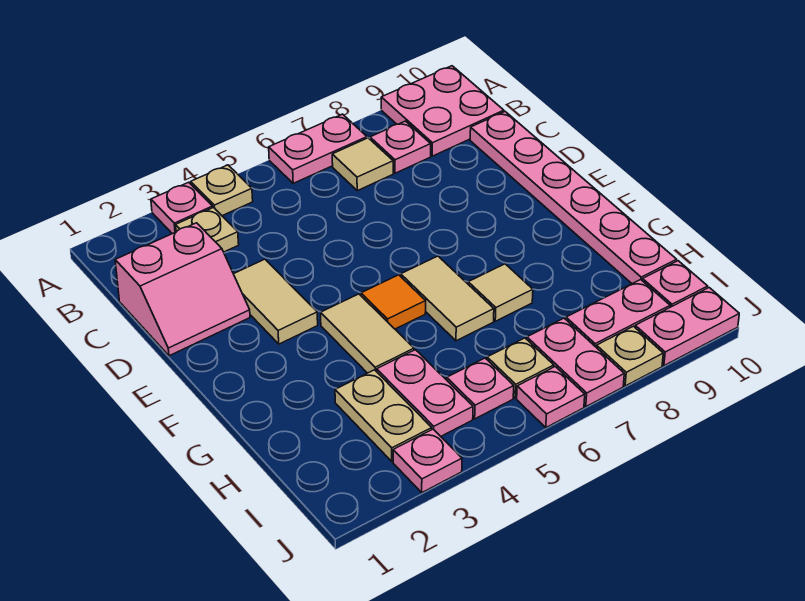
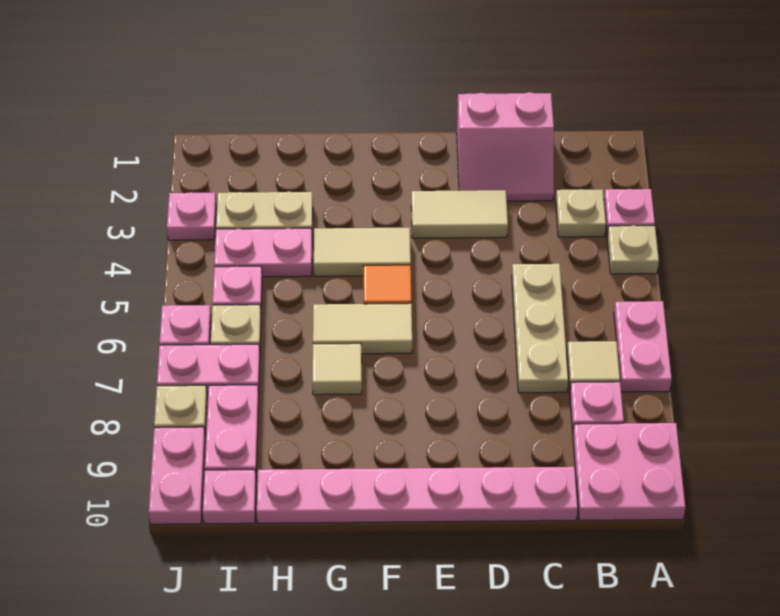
pink slope C1:D2 level 1 top C -> pink slope C1:D2 level 1 top 1
none -> tan plate C5:C7 level 1

